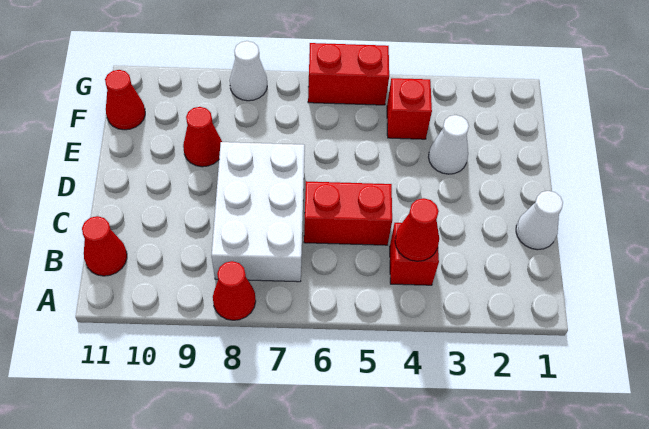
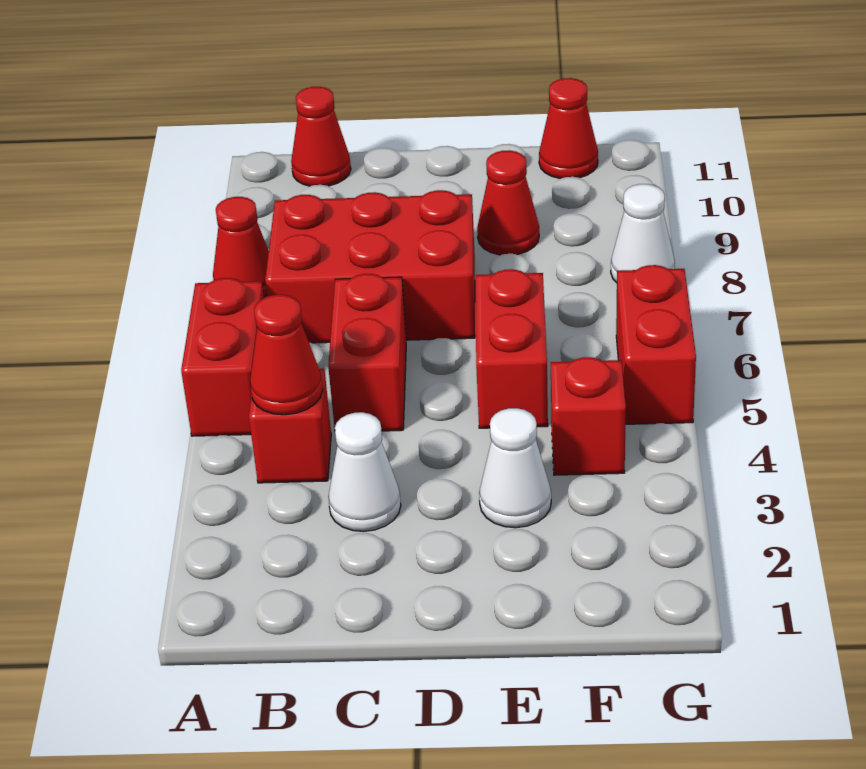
none -> red brick A5:A6 level 1
white brick B7:D8 level 1 -> red brick B7:D8 level 1
white cone C1 level 1 -> white cone C3 level 1
none -> red brick E5:E6 level 1

